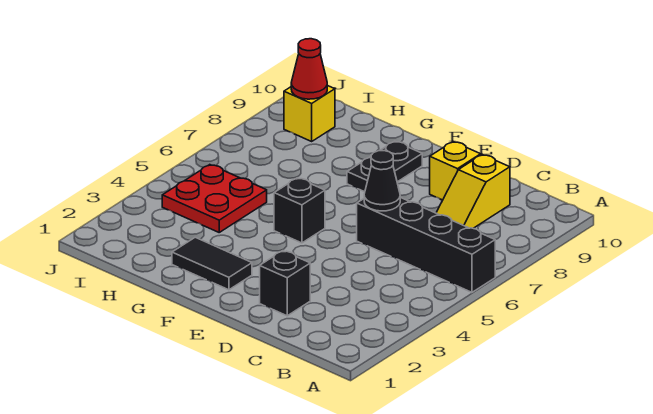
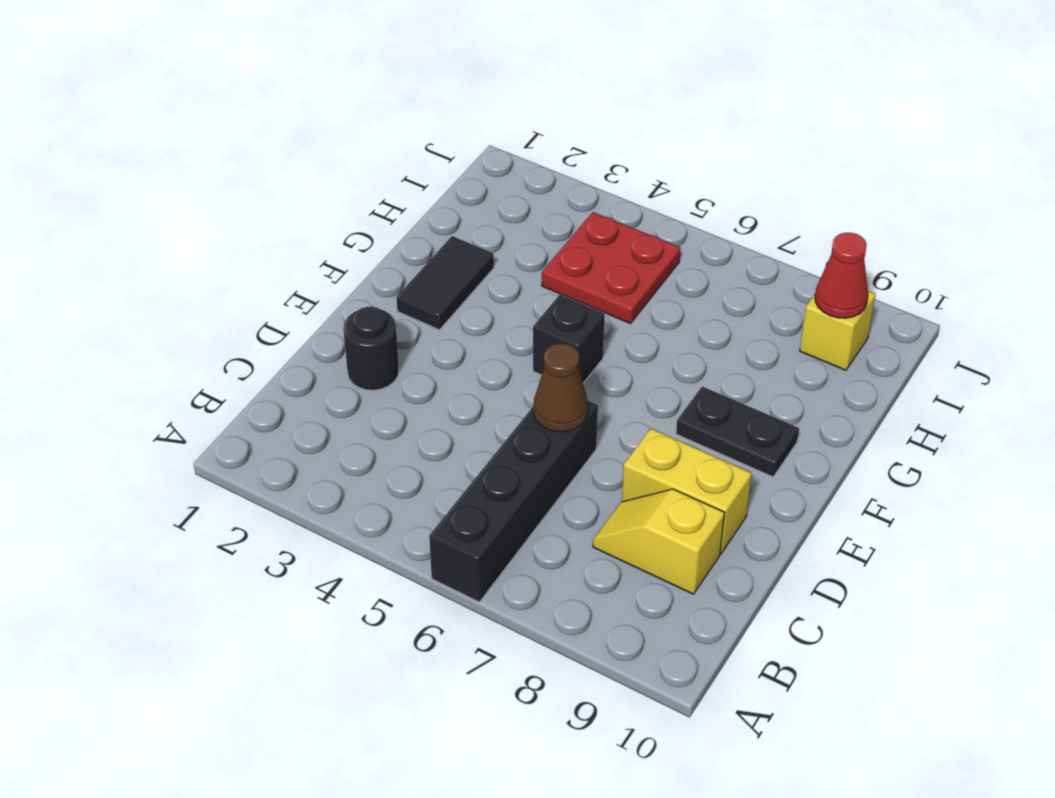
black brick D2 level 1 -> black round brick D2 level 1
black cone D6 level 2 -> brown cone D6 level 2
yellow brick D9 level 1 -> yellow brick D8:D9 level 1

